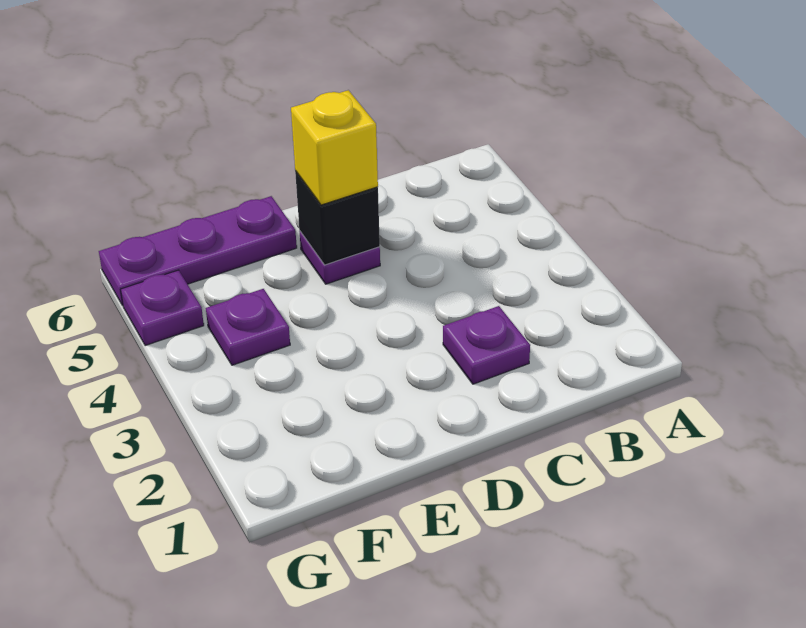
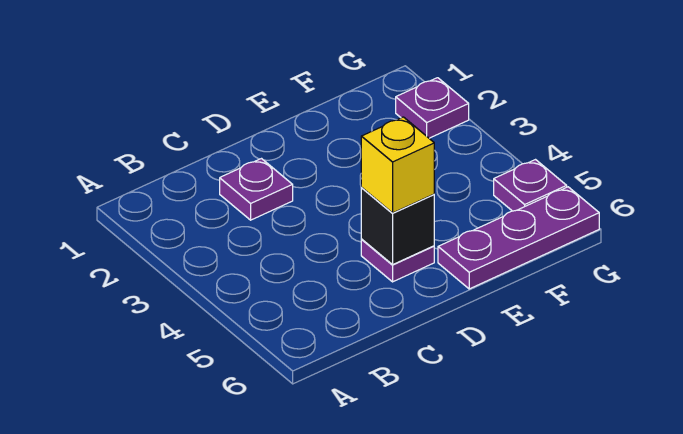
purple plate F4 level 1 -> purple plate G2 level 1

